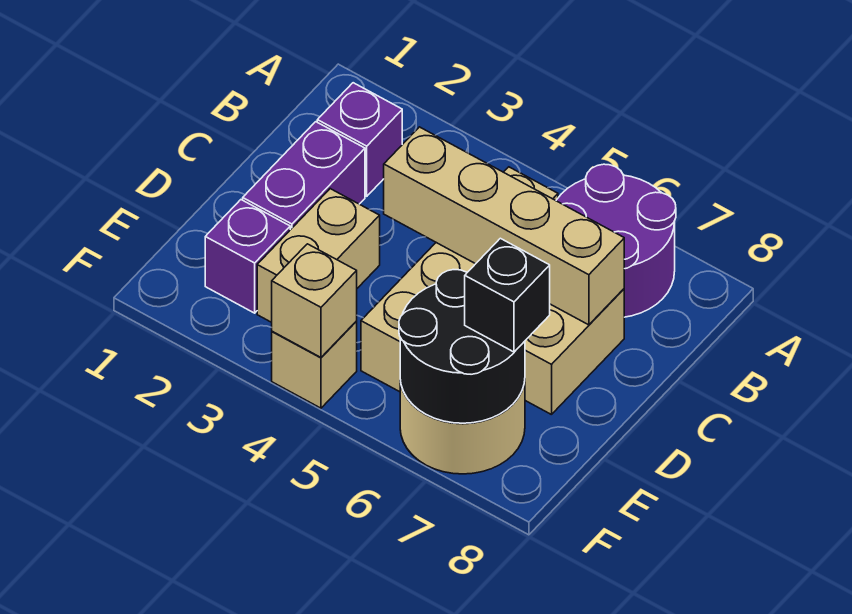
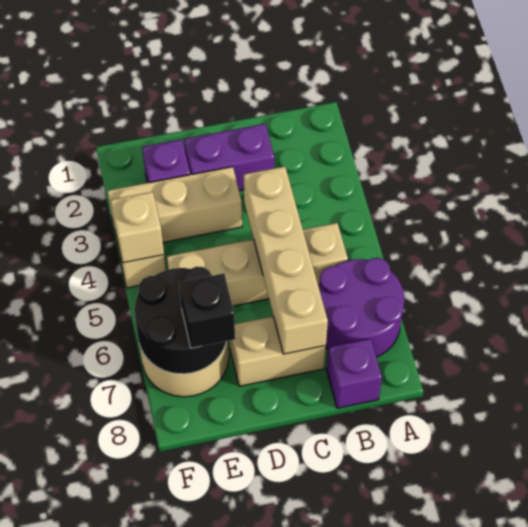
purple brick B2 level 1 -> purple brick B8 level 1
tan brick D3:E3 level 1 -> tan brick D3:F3 level 1

